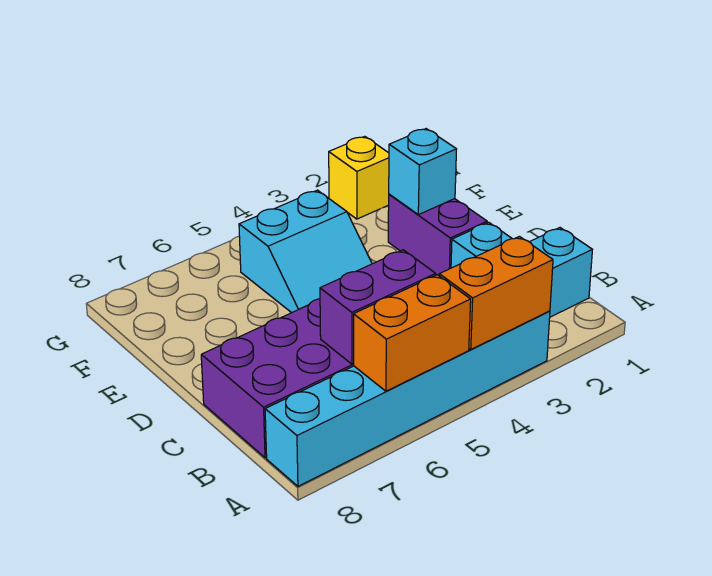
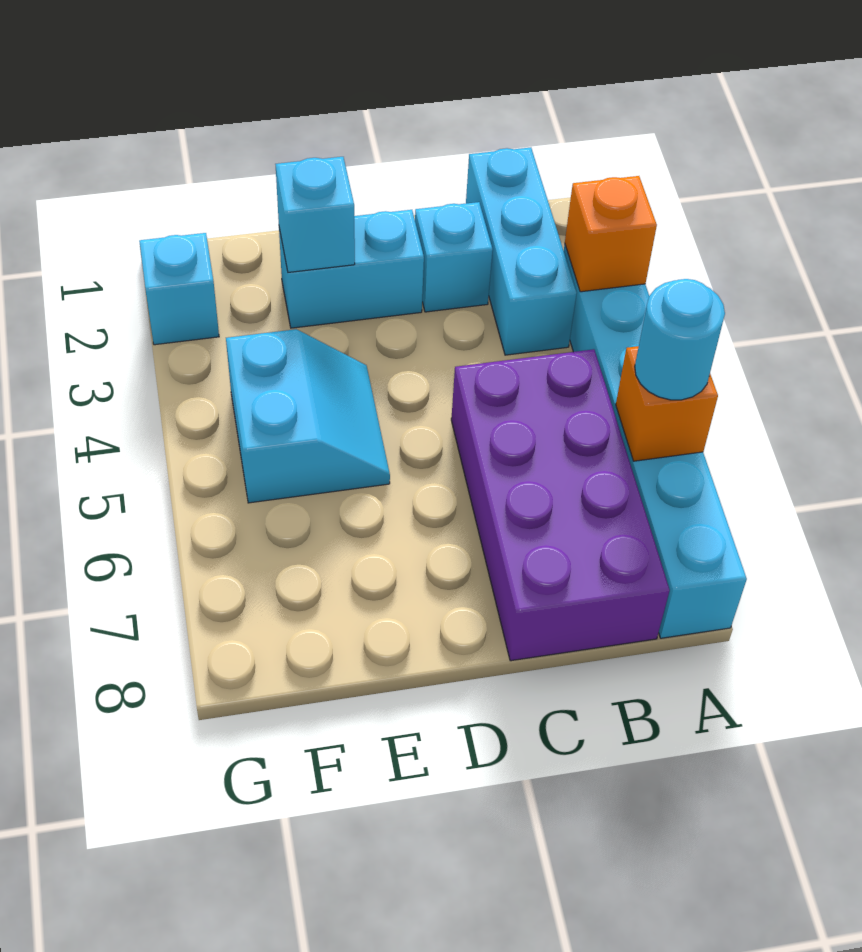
orange brick A3:A4 level 2 -> orange brick A3 level 2
orange brick A5:A6 level 2 -> orange brick A6 level 2
none -> cyan round brick A6 level 3
purple brick B5:B6 level 2 -> none
purple brick D2:E2 level 1 -> cyan brick D2:E2 level 1
yellow brick G2 level 1 -> cyan brick G2 level 1

